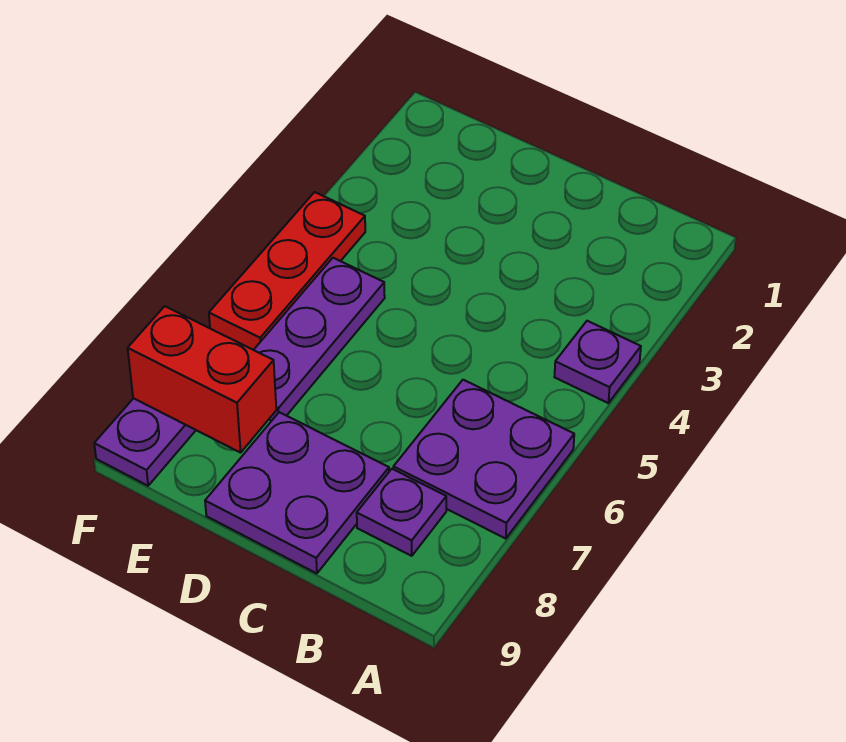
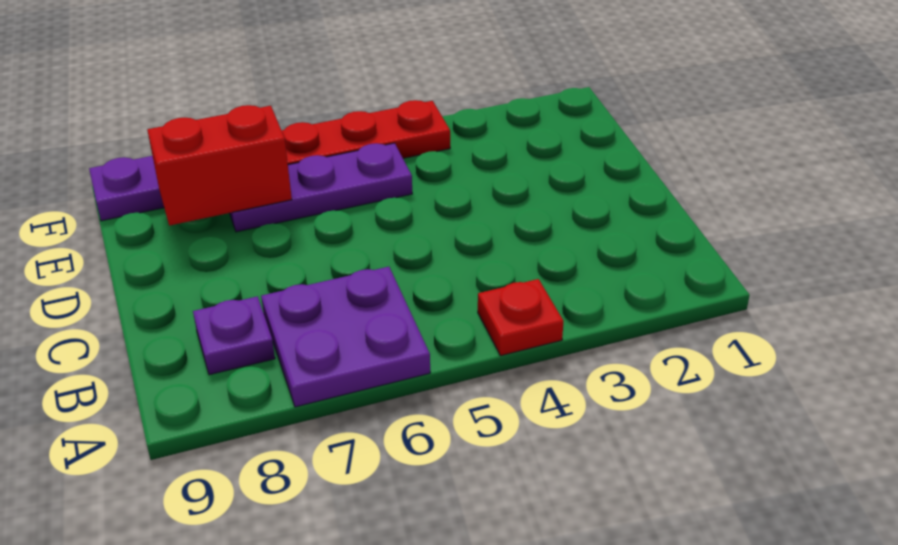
purple plate A4 level 1 -> red plate A4 level 1
purple plate C8:D9 level 1 -> none
red brick E8:F8 level 2 -> red brick E7:E8 level 2

